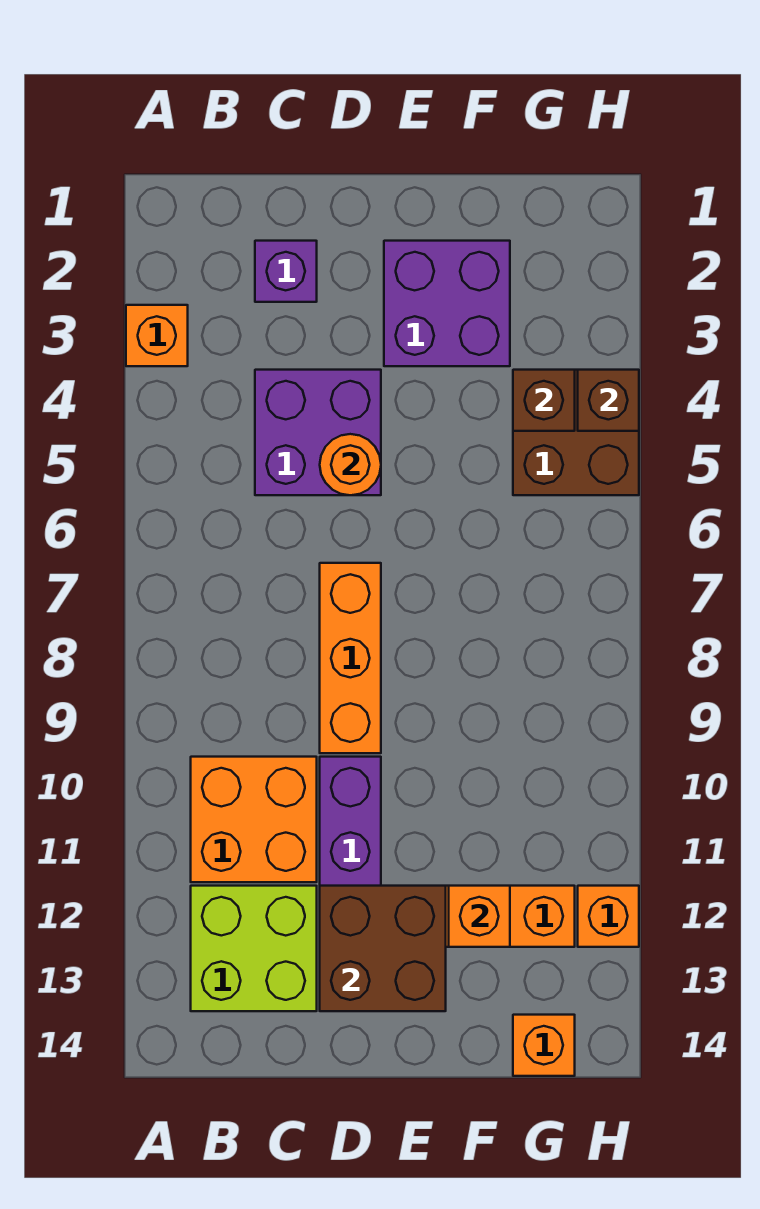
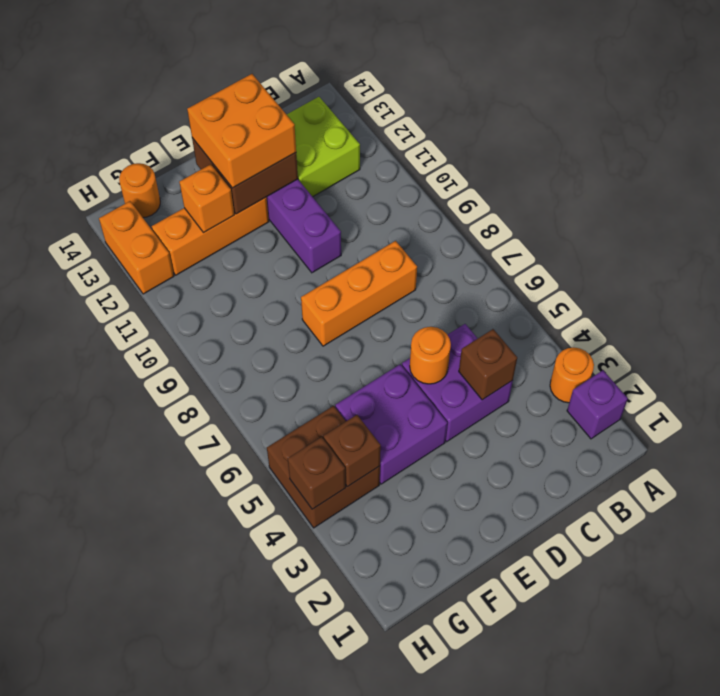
orange brick A3 level 1 -> orange round brick A3 level 1
orange brick B10:C11 level 1 -> orange brick D12:E13 level 3
purple brick C2 level 1 -> purple brick A2 level 1
none -> brown brick C4 level 2
orange brick D7:D9 level 1 -> orange brick C8:E8 level 1
purple brick E2:F3 level 1 -> purple brick E4:F5 level 1
orange brick G14 level 1 -> orange round brick G14 level 1
orange brick H12 level 1 -> orange brick H12:H13 level 1

